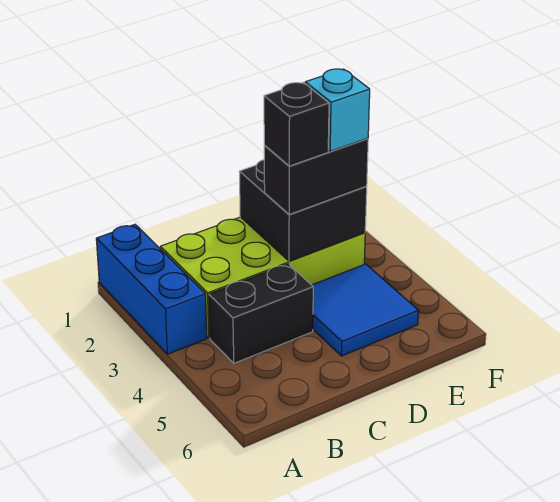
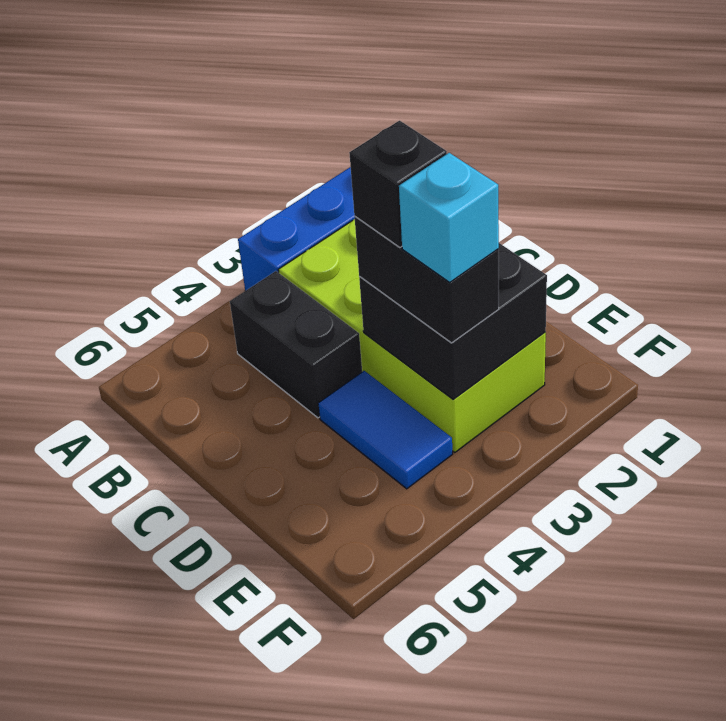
blue tile D4:E5 level 1 -> blue tile D4:E4 level 1

